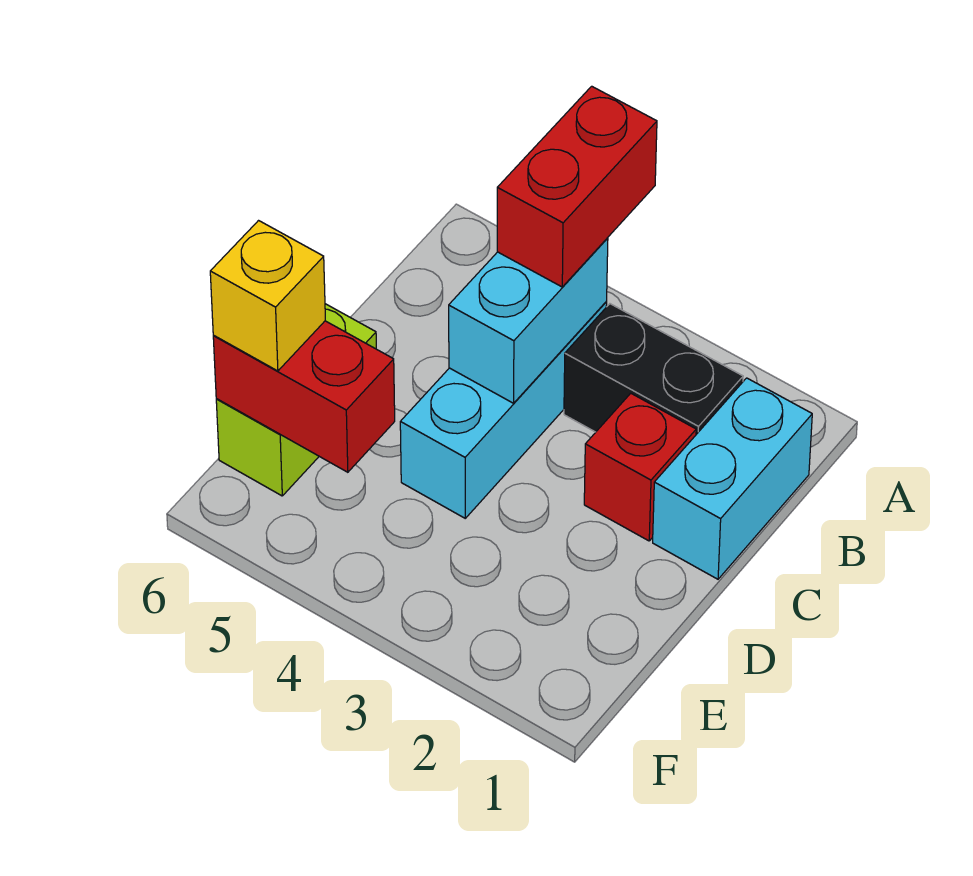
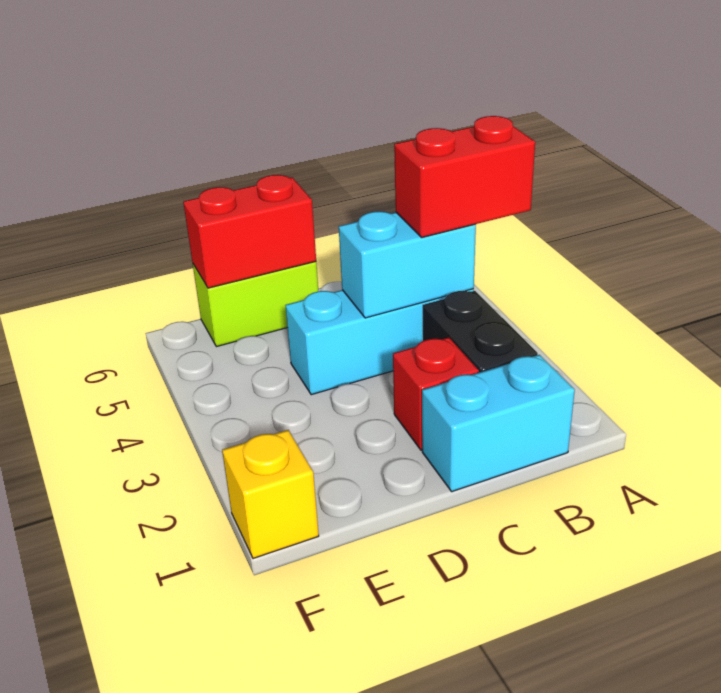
red brick E5:E6 level 2 -> red brick D6:E6 level 2
yellow brick E6 level 3 -> yellow brick F1 level 1

